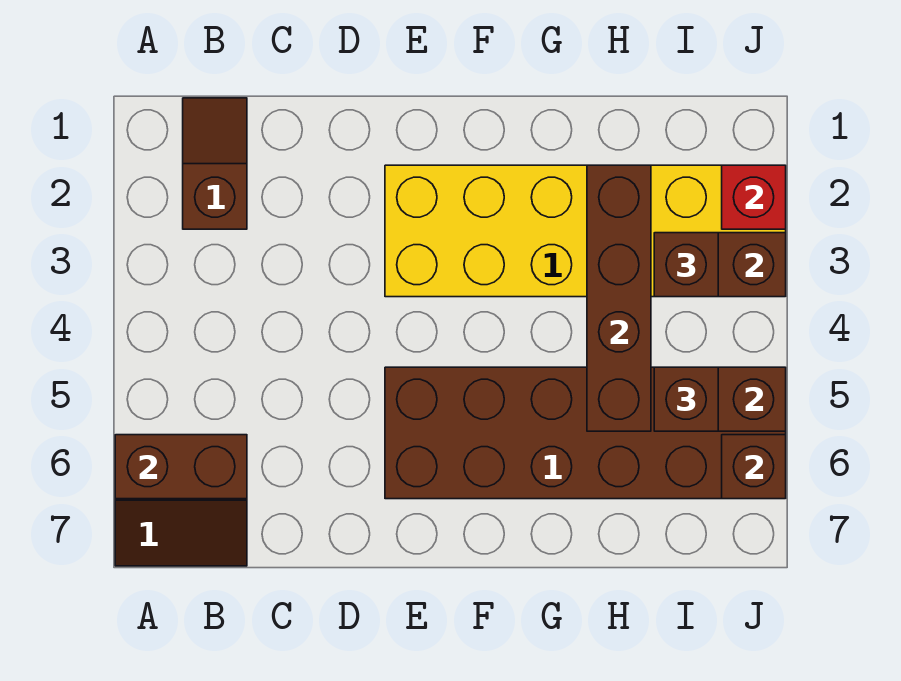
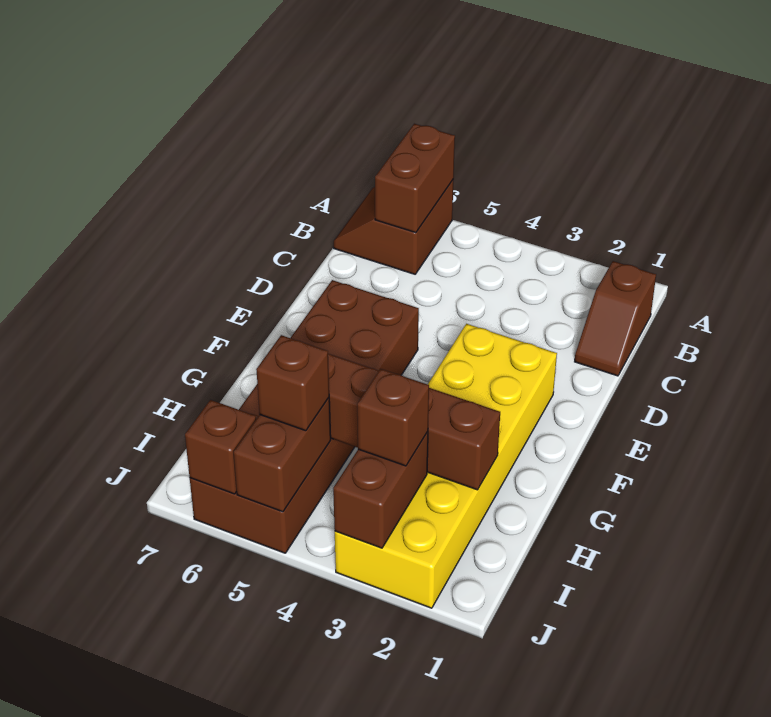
brown slope B1:B2 level 1 top 2 -> brown slope B1:C1 level 1 top B
red brick J2 level 2 -> none

